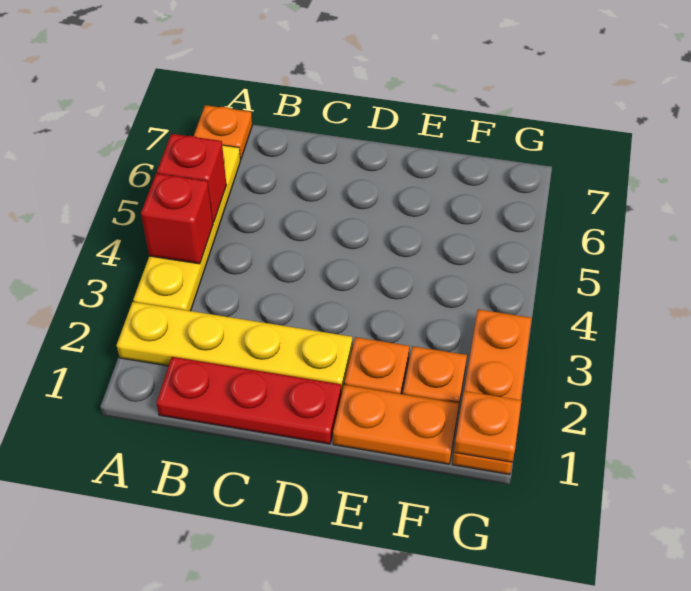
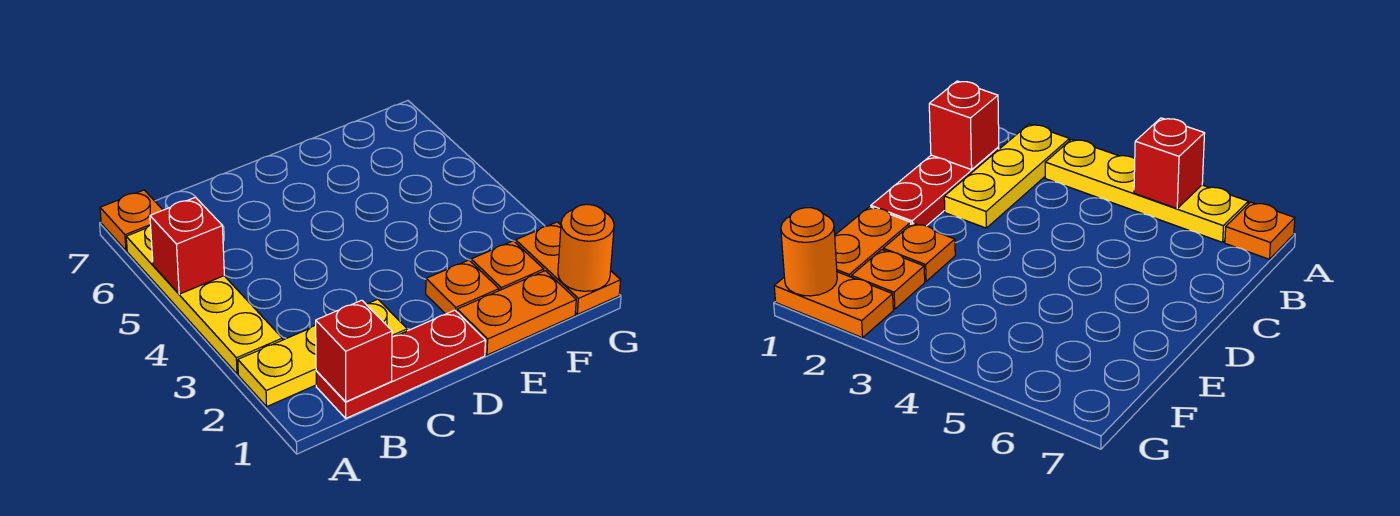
yellow plate A2:D2 level 1 -> yellow plate A2:C2 level 1
red brick A4 level 2 -> red brick B1 level 2
orange plate G1:G3 level 1 -> orange plate G1:G2 level 1
orange plate G1 level 2 -> orange round brick G1 level 2

